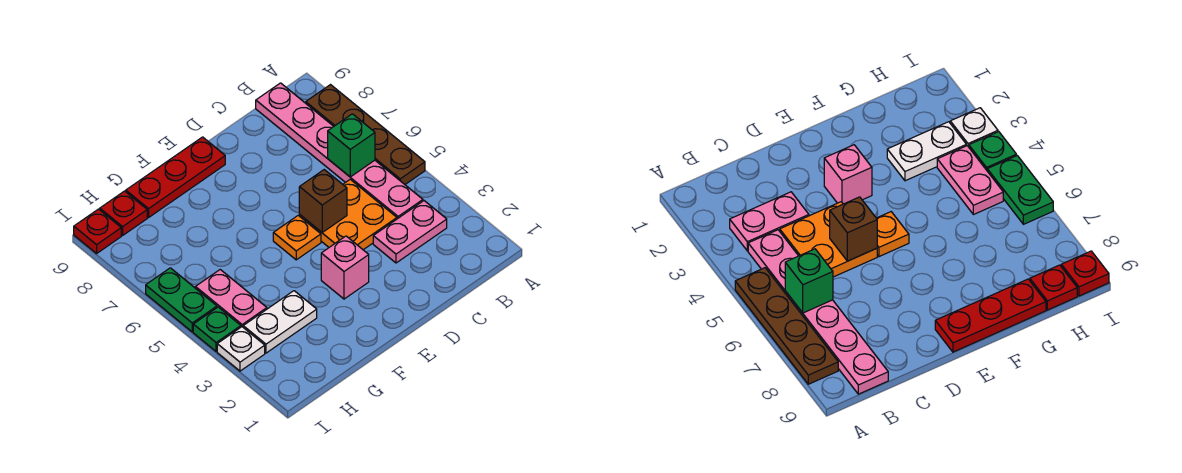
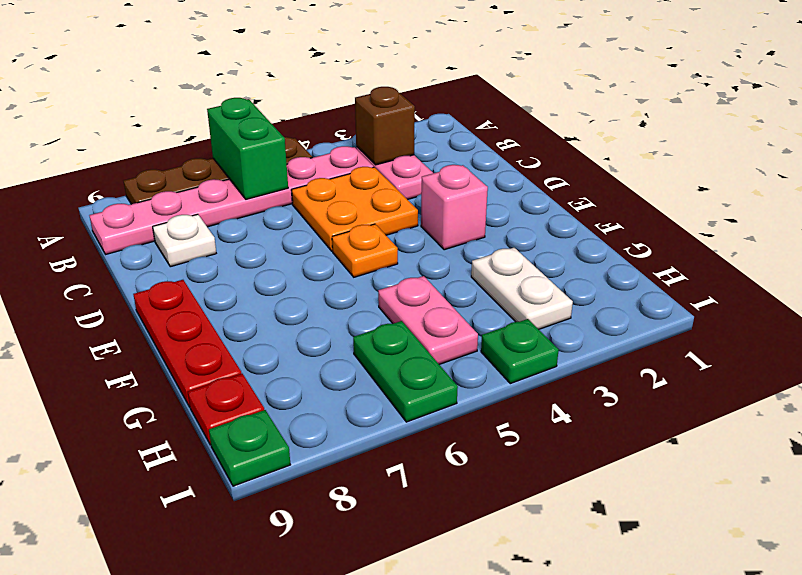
green brick B6 level 2 -> green brick A6:B6 level 2
brown brick D5 level 2 -> brown brick B3 level 2
pink plate H4:H5 level 1 -> pink plate G5:H5 level 1
white plate I3 level 1 -> white plate C8 level 1
green plate I5:I6 level 1 -> green plate H6:I6 level 1
red plate I9 level 1 -> green plate I9 level 1

